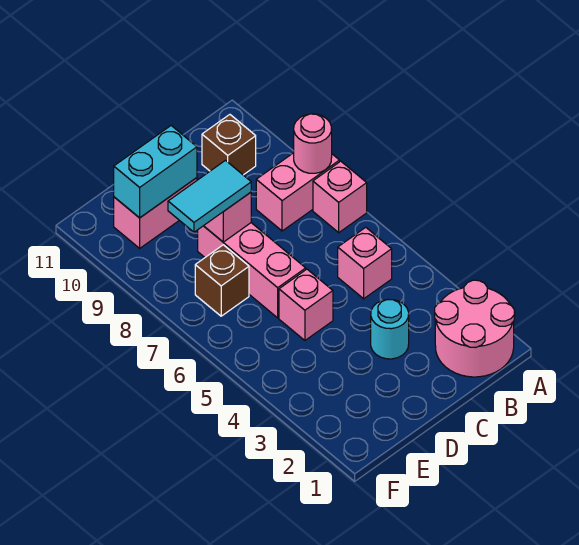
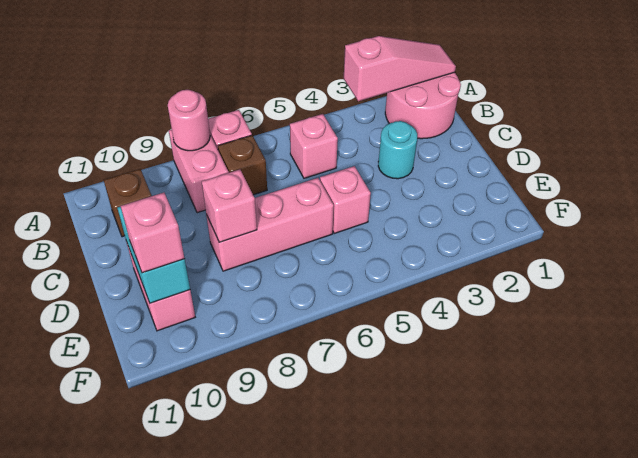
none -> pink slope A1:A3 level 2 top 3
cyan tile D8:E8 level 3 -> none
brown brick E7 level 1 -> brown brick B7 level 1
none -> pink brick E10 level 3

